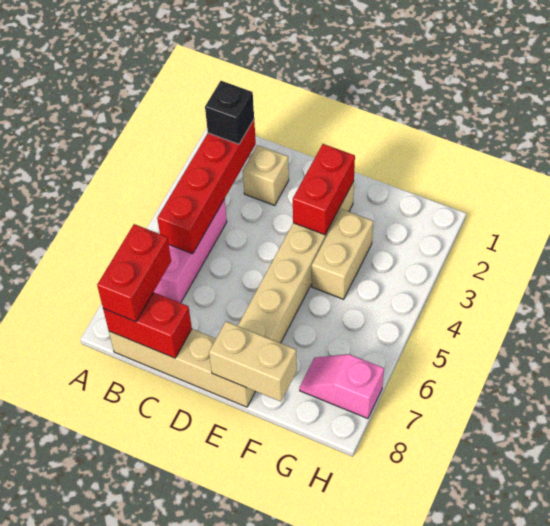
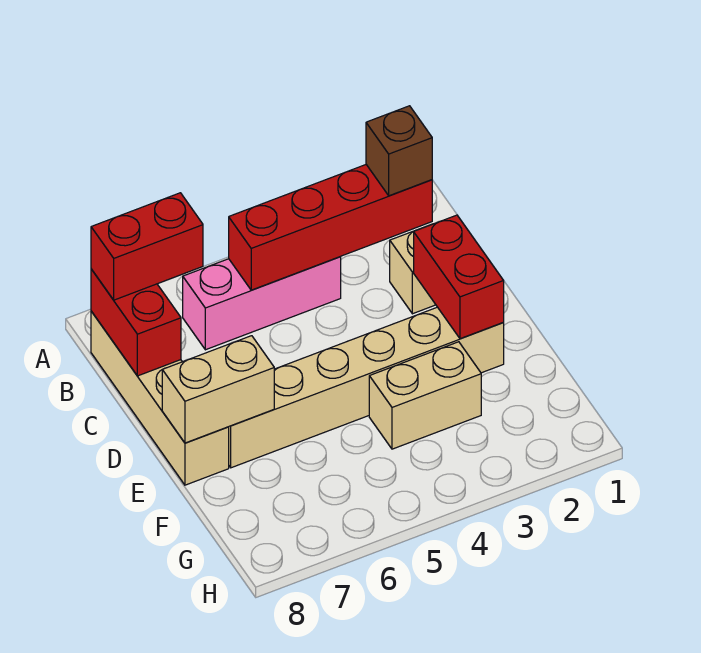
black brick B2 level 3 -> brown brick B2 level 3
red brick E2:E3 level 2 -> red brick D2:E2 level 2
tan brick E8:F8 level 2 -> tan brick E7:E8 level 2
pink slope G7:H7 level 1 top H -> none

